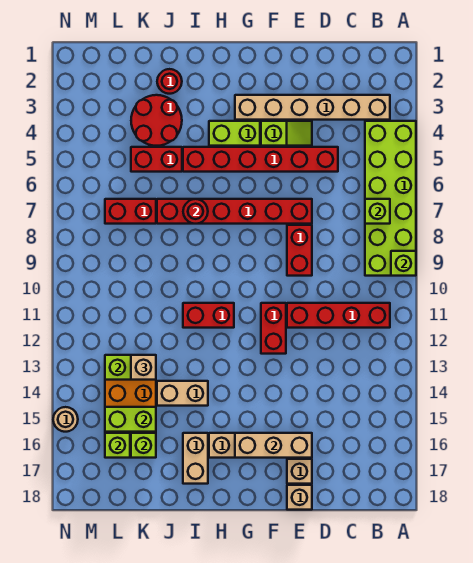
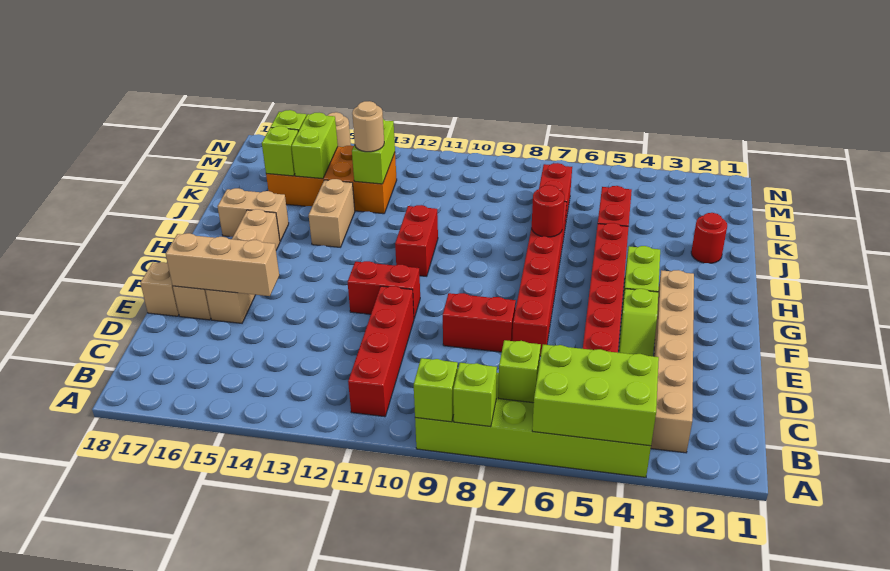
none -> lime brick A4:B6 level 2
none -> lime brick A8 level 2
tan brick E16:G16 level 2 -> tan brick E15:E17 level 2
red round brick J3:K4 level 1 -> none
tan brick K13 level 3 -> tan round brick K13 level 3

